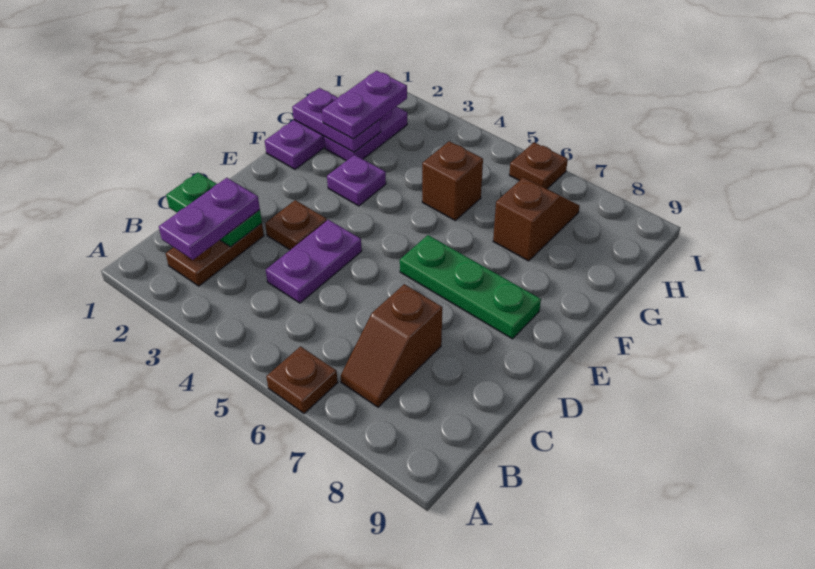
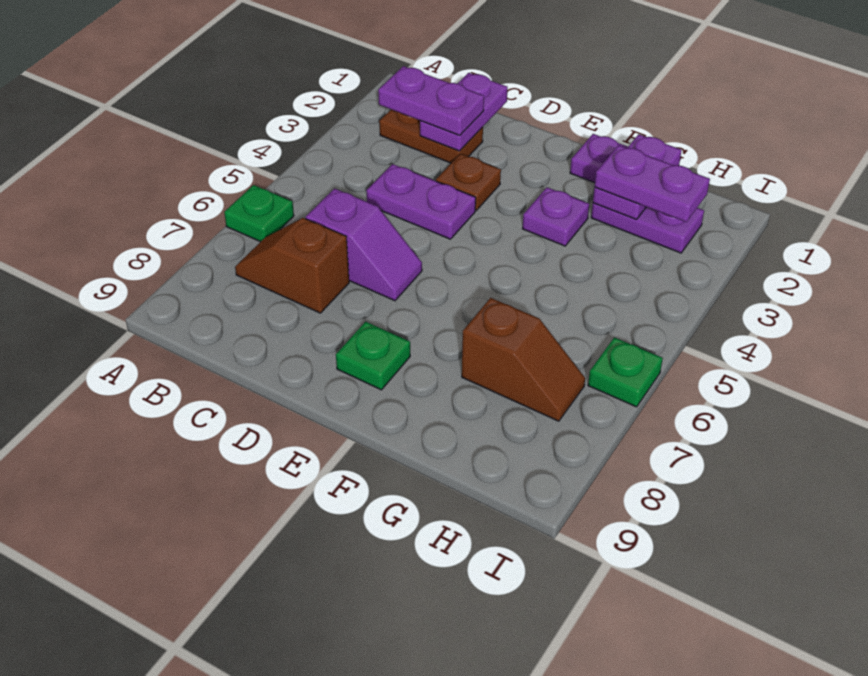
brown plate A6 level 1 -> green plate A6 level 1
green plate C1:C2 level 2 -> purple plate C1:C2 level 2
none -> purple slope C6:D6 level 1 top C
green plate E6:E8 level 1 -> green plate E8 level 1
brown brick G5 level 1 -> none
brown plate I6 level 1 -> green plate I6 level 1

